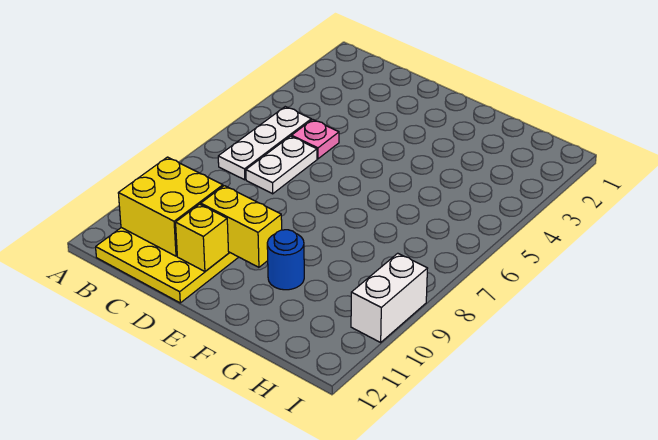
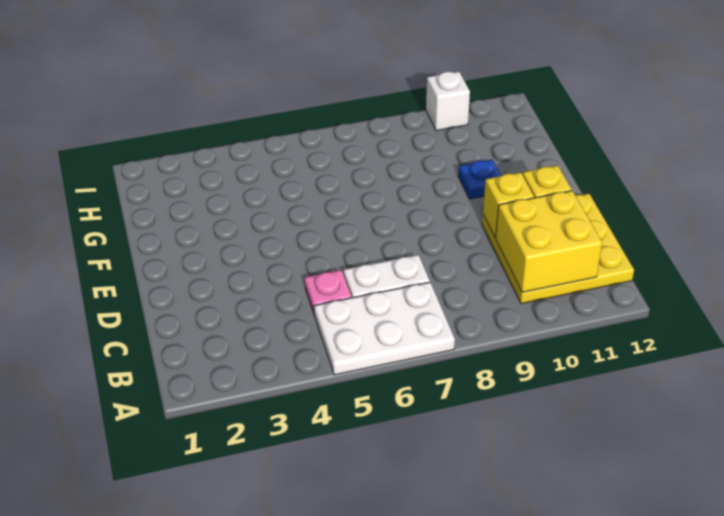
white plate B5:B7 level 1 -> white plate A5:B7 level 1
yellow brick D10:E10 level 2 -> yellow brick D10 level 2
blue round brick F10 level 1 -> blue plate F10 level 1
white brick I9:I10 level 1 -> white brick I10 level 1

